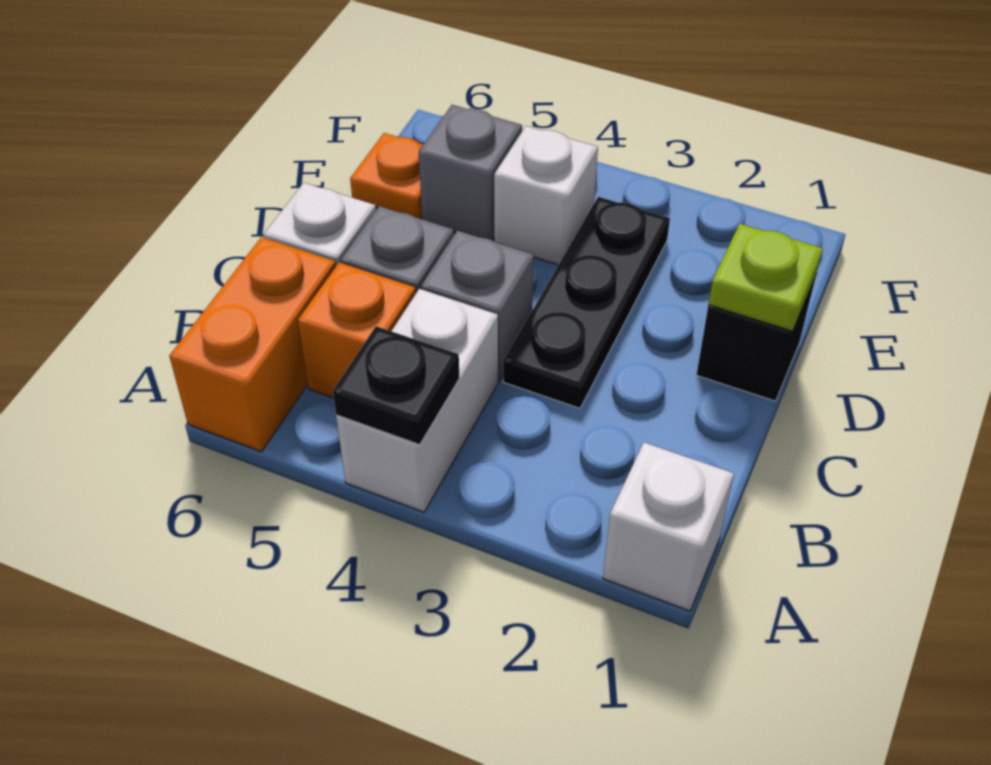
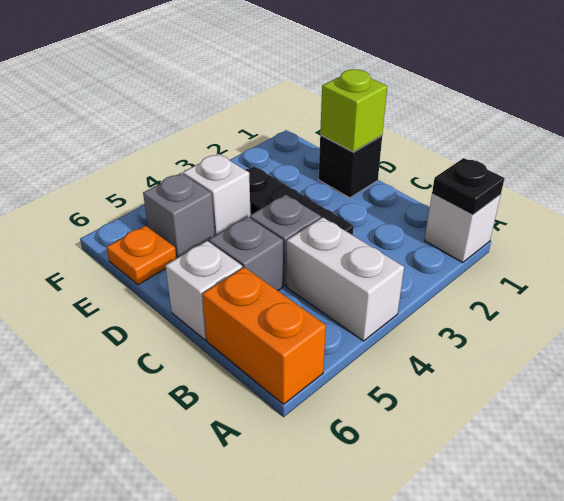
black plate A4 level 2 -> black plate A1 level 2
orange brick B5 level 1 -> none
lime plate D1 level 2 -> lime brick D1 level 2

